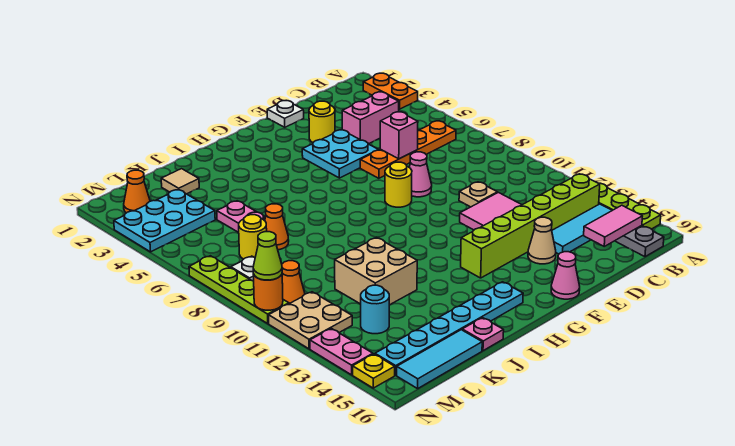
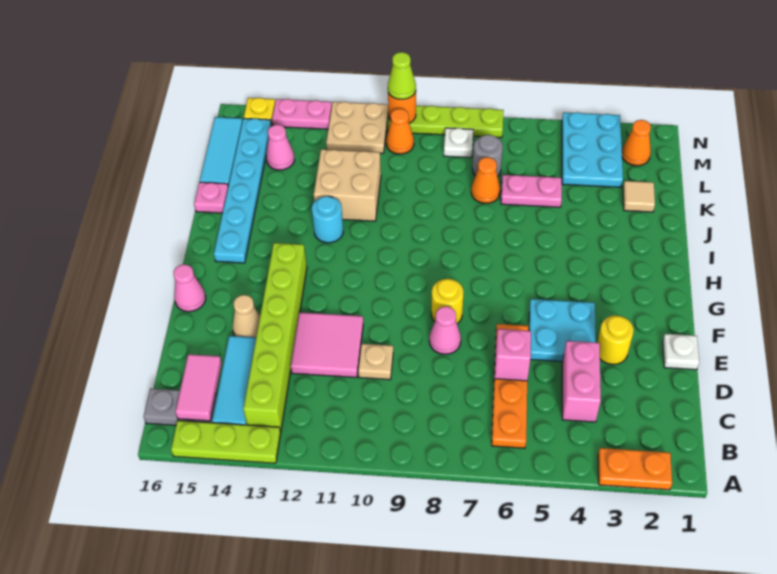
yellow round brick L7 level 1 -> grey round brick L7 level 1
cyan round brick L13 level 1 -> cyan round brick I12 level 1
none -> pink cone L14 level 1

